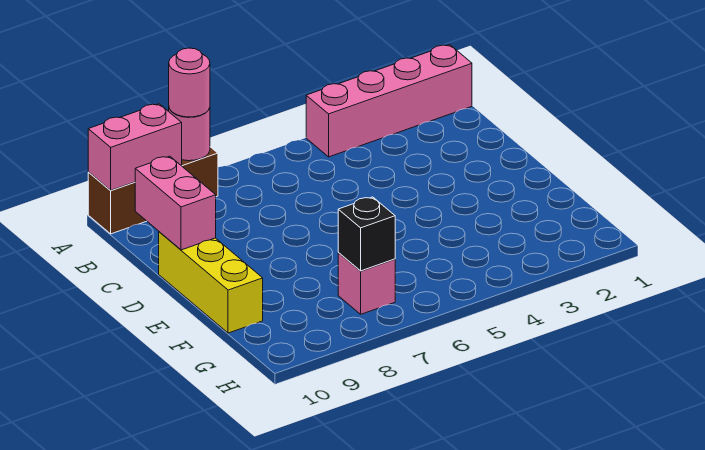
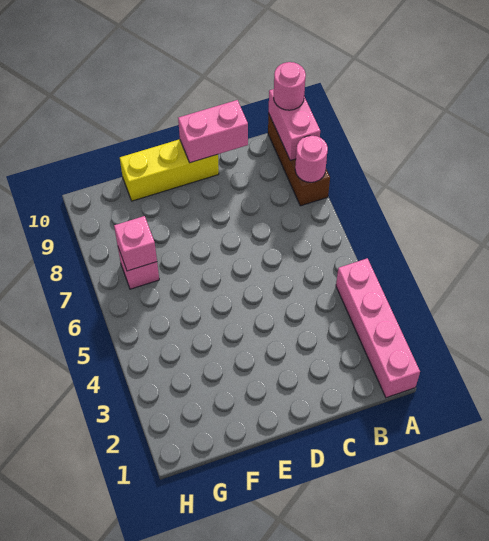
pink round brick A8 level 3 -> pink round brick A10 level 3
black brick G7 level 2 -> pink brick G7 level 2

